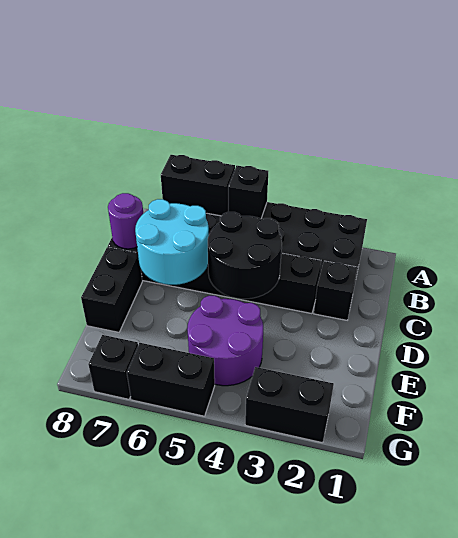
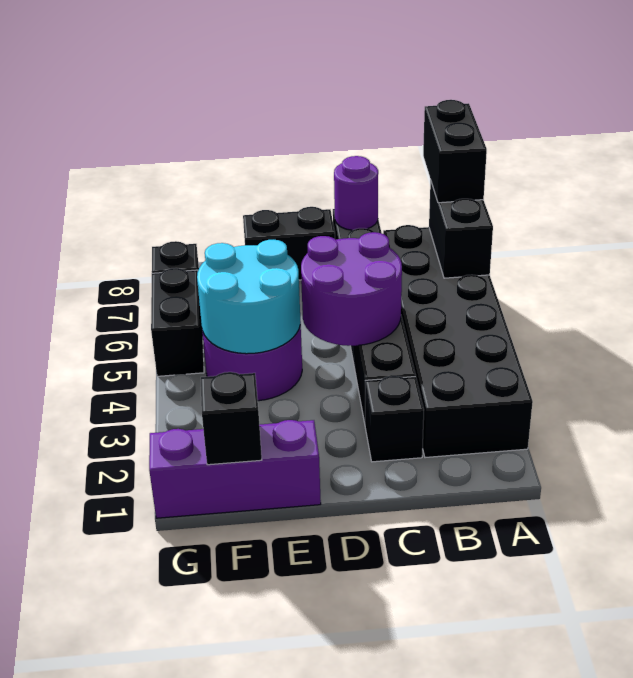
black brick A5 level 2 -> black brick F1 level 2
black round brick C4:D5 level 2 -> purple round brick C4:D5 level 2
cyan round brick C6:D7 level 2 -> cyan round brick E4:F5 level 2
none -> purple brick E1:G1 level 1
black brick G2:G3 level 1 -> black brick A7:A8 level 3

